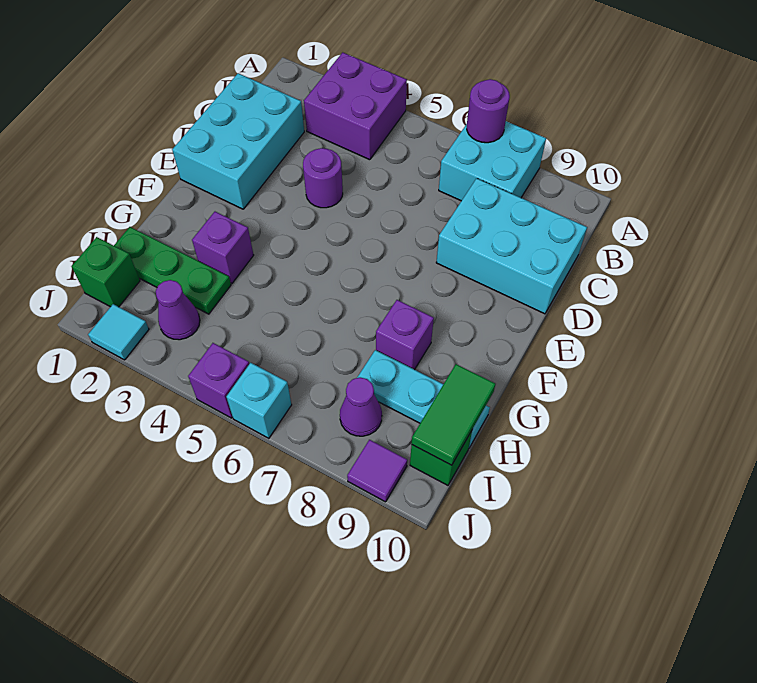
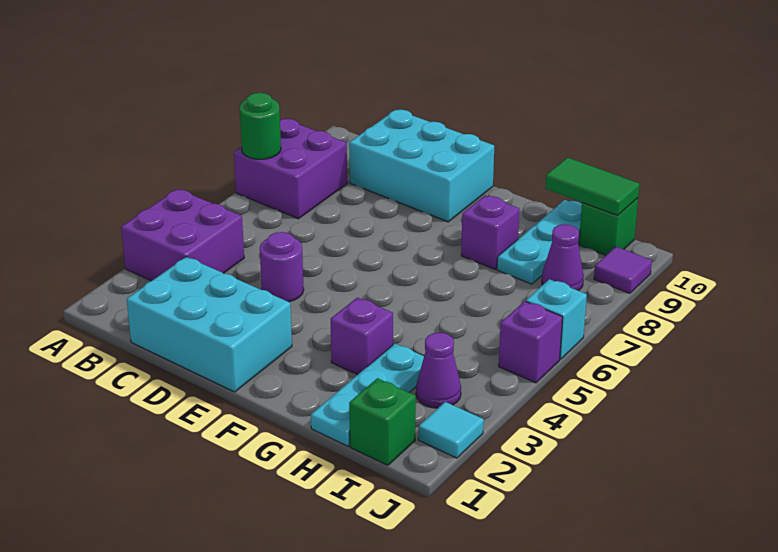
cyan brick A7:B8 level 1 -> purple brick A7:B8 level 1
purple round brick A7 level 2 -> green round brick A7 level 2
cyan brick C8:D10 level 1 -> cyan brick C9:E10 level 1
green plate H1:H3 level 1 -> cyan plate H1:H3 level 1

